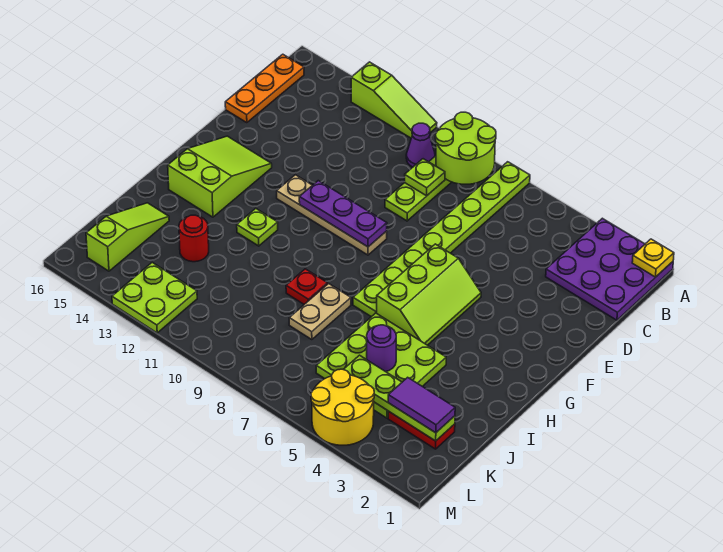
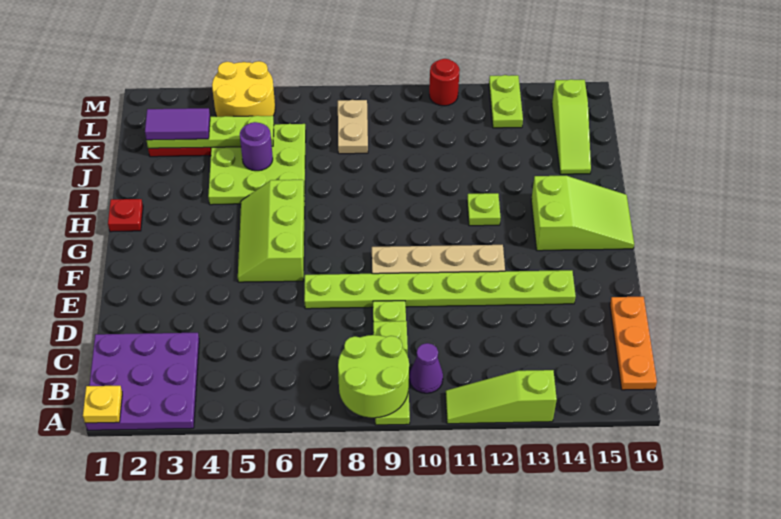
lime plate A7:H7 level 1 -> lime plate E7:E14 level 1
purple plate F9:F11 level 2 -> none
lime slope F14:H15 level 1 top H -> lime slope G14:H16 level 1 top 14
tan plate I8:J8 level 1 -> tan plate K8:L8 level 1
red plate I9 level 1 -> red plate H1 level 1
red round brick J13 level 1 -> red round brick M11 level 1
lime plate L12:M13 level 1 -> lime plate L13:M13 level 1

